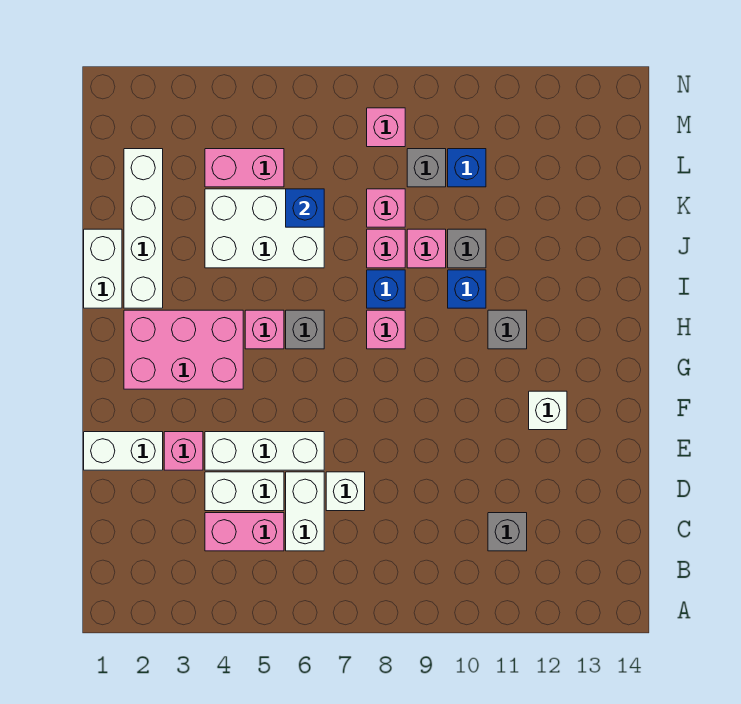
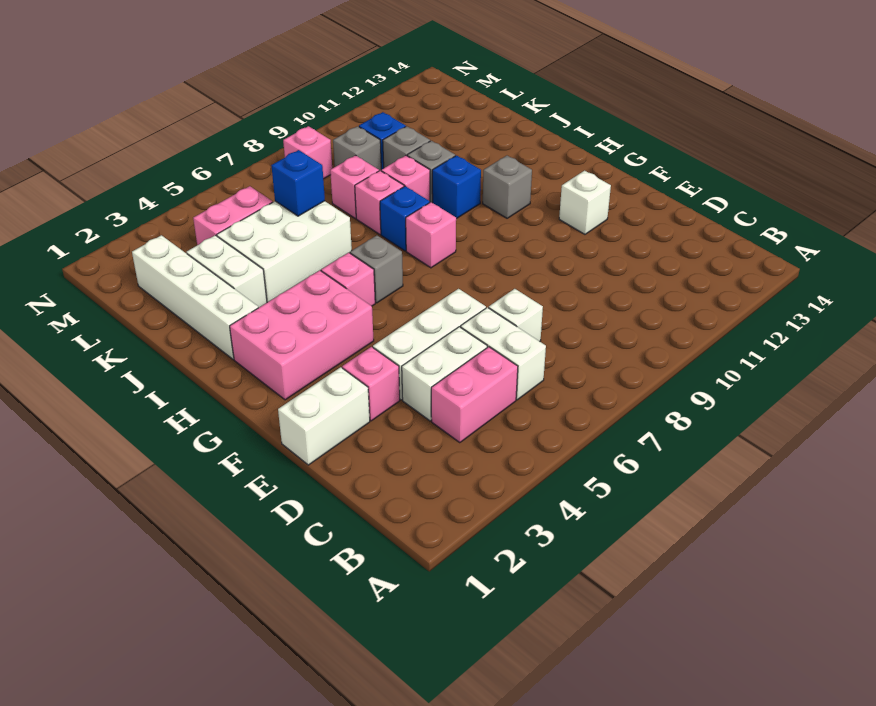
grey brick C11 level 1 -> grey brick K10 level 1
white brick I1:J1 level 1 -> white brick J3:K3 level 1

